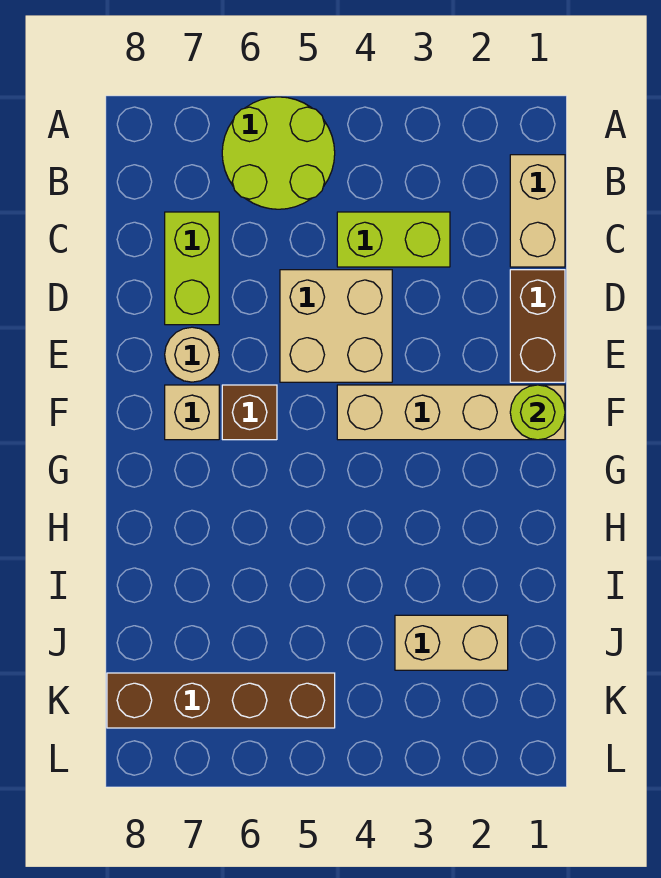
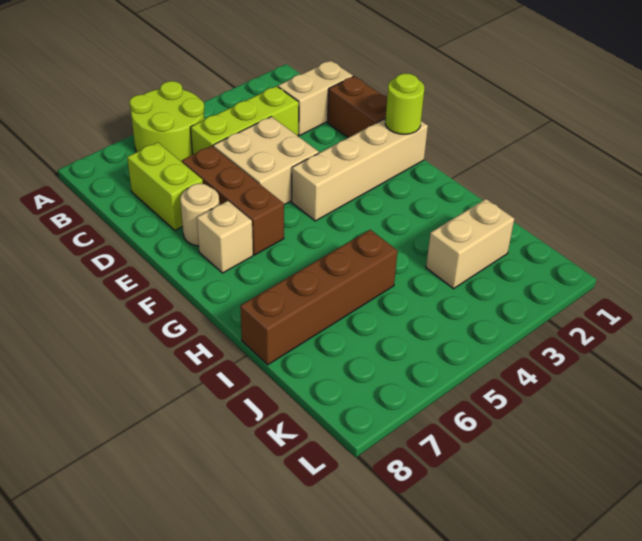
tan brick B1:C1 level 1 -> tan brick C1:C2 level 1
lime brick C3:C4 level 1 -> lime brick C3:C5 level 1
brown brick F6 level 1 -> brown brick D6:F6 level 1
brown brick K5:K8 level 1 -> brown brick I5:I8 level 1

